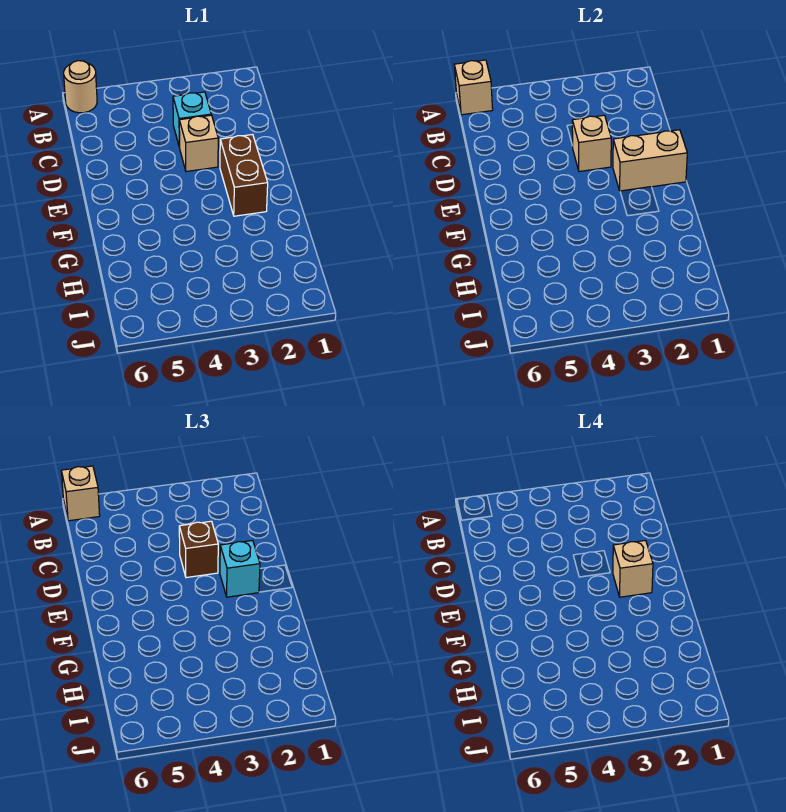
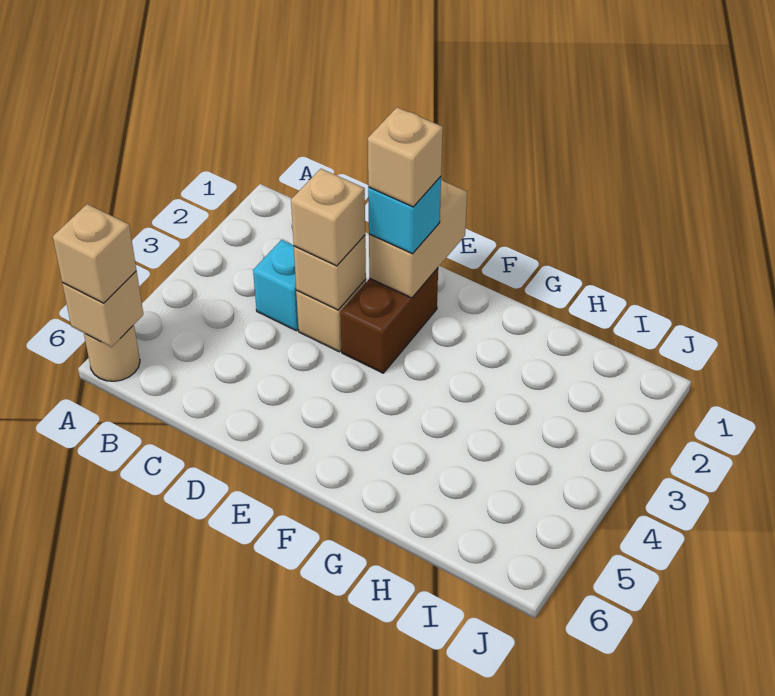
brown brick D3 level 3 -> tan brick D3 level 3
brown brick E2:F2 level 1 -> brown brick E2:E3 level 1

